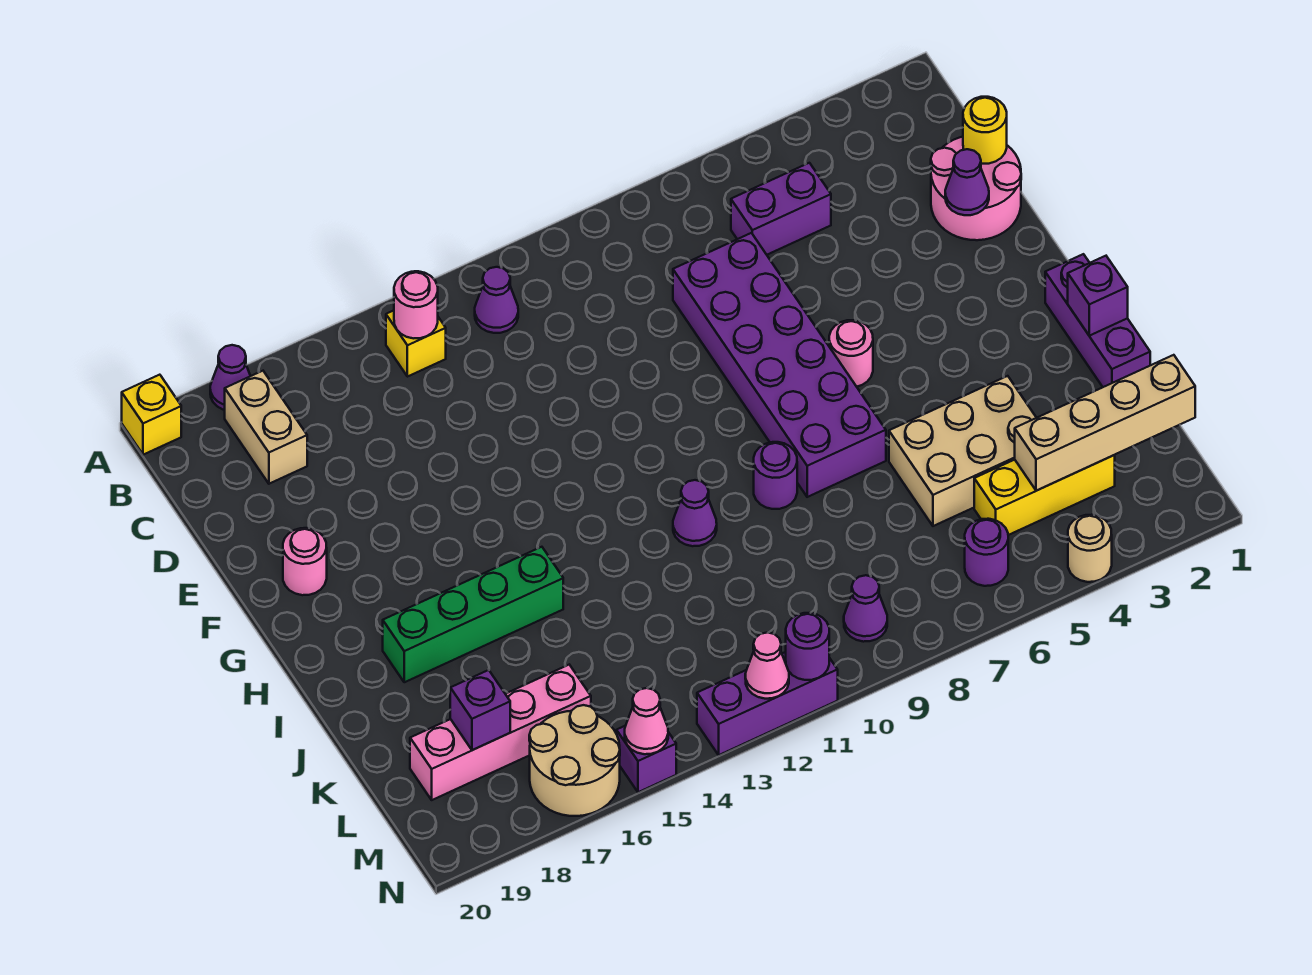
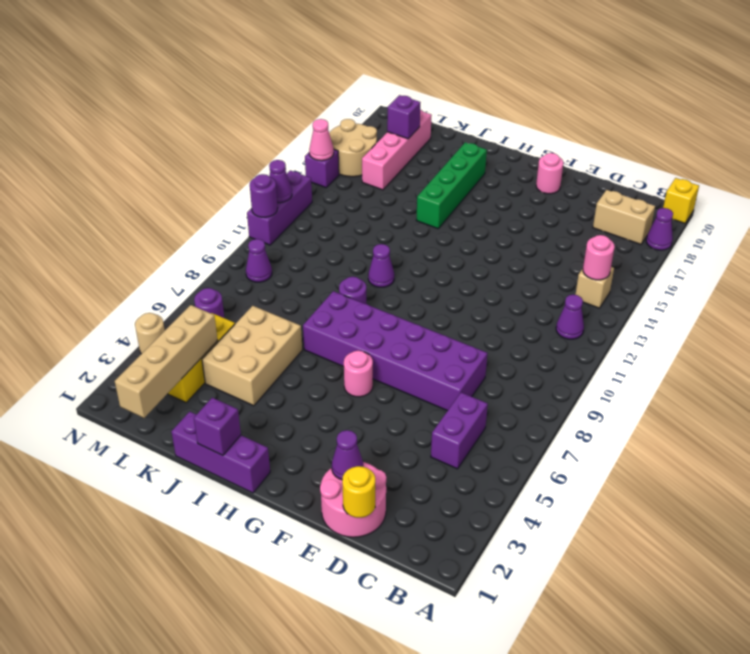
yellow brick B14 level 1 -> tan brick B14 level 1
pink cone N12 level 2 -> purple cone N12 level 2

